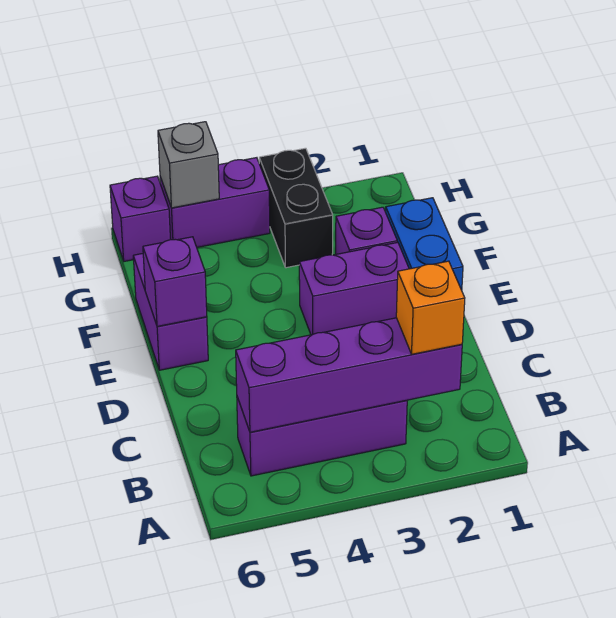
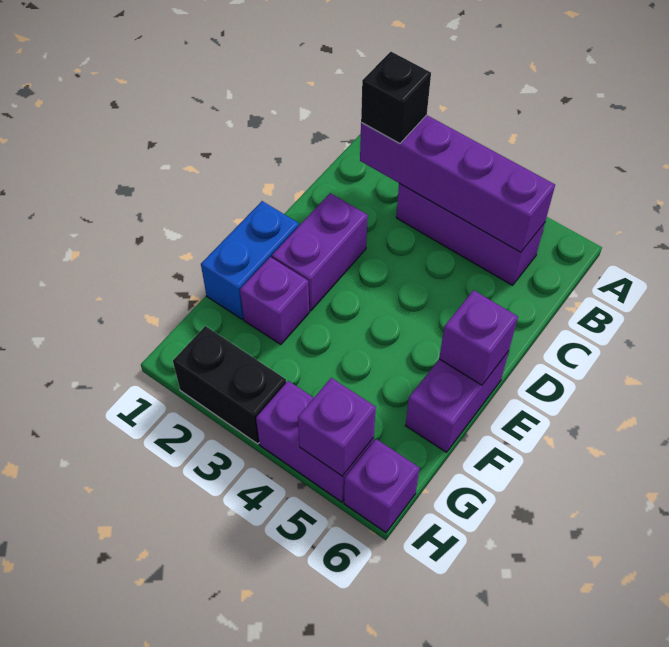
orange brick B2 level 3 -> black brick B2 level 3
purple brick E2:E3 level 1 -> purple brick D2:E2 level 1
black brick G3:H3 level 1 -> black brick H2:H3 level 1
grey brick H5 level 2 -> purple brick H5 level 2

